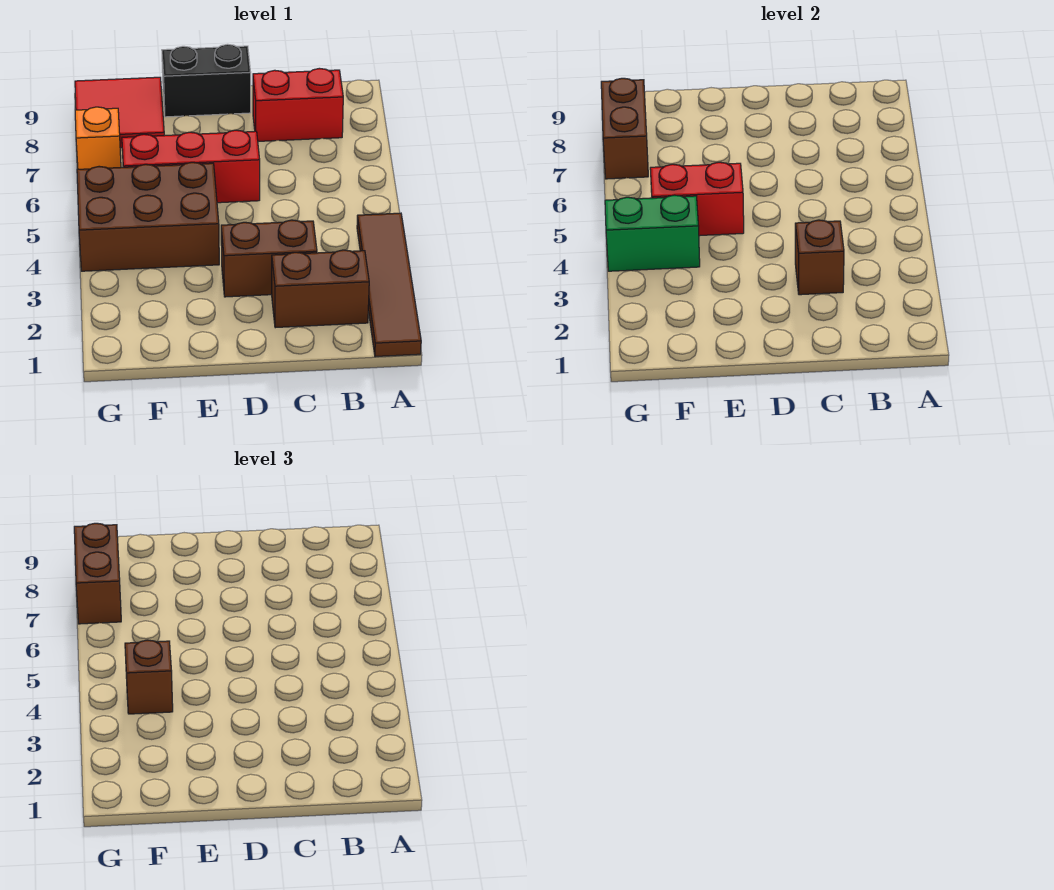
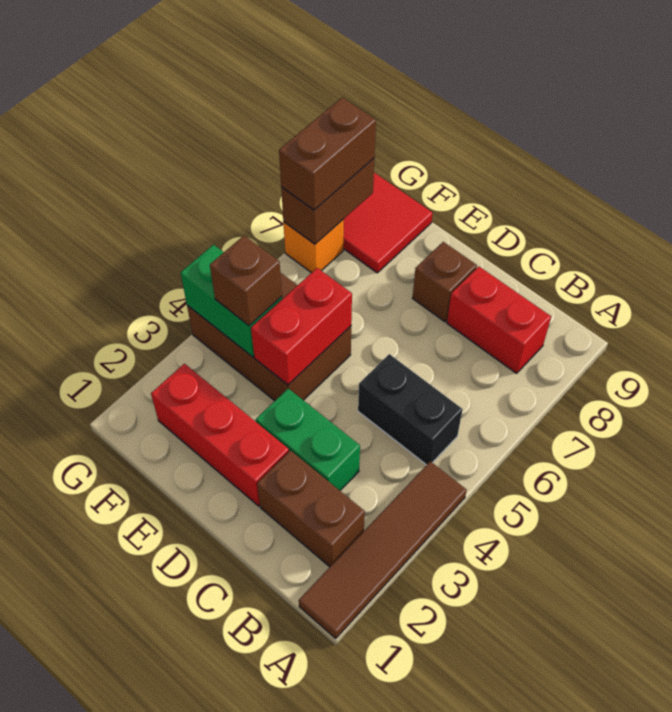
brown brick C3:D3 level 1 -> green brick C3:D3 level 1
brown brick C3 level 2 -> brown brick D8 level 1
red brick D6:F6 level 1 -> red brick D2:F2 level 1
black brick D9:E9 level 1 -> black brick B5:C5 level 1
red brick E5:F5 level 2 -> red brick E4:E5 level 2

